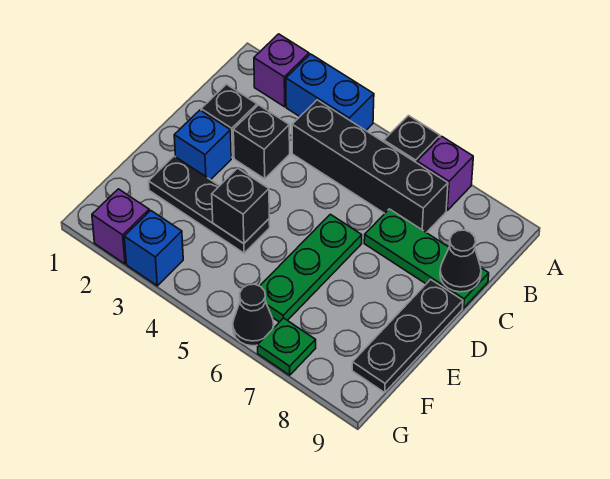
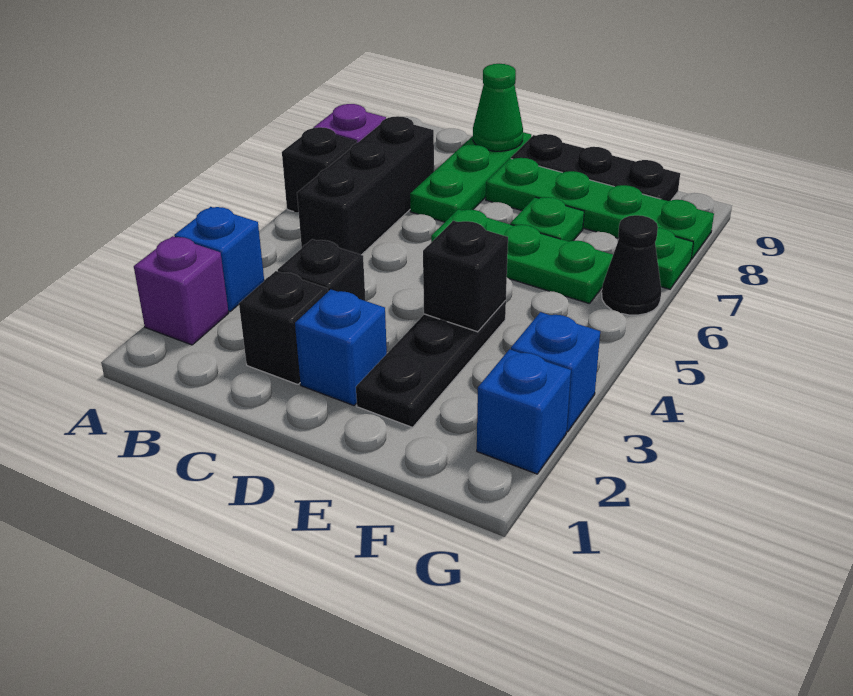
blue brick A3:A4 level 1 -> blue brick A3 level 1
black brick B4:B7 level 1 -> black brick B5:B7 level 1
black cone C9 level 2 -> green cone C9 level 2
none -> green plate D8:G8 level 1
none -> green plate E7 level 1
purple brick G2 level 1 -> blue brick G2 level 1

